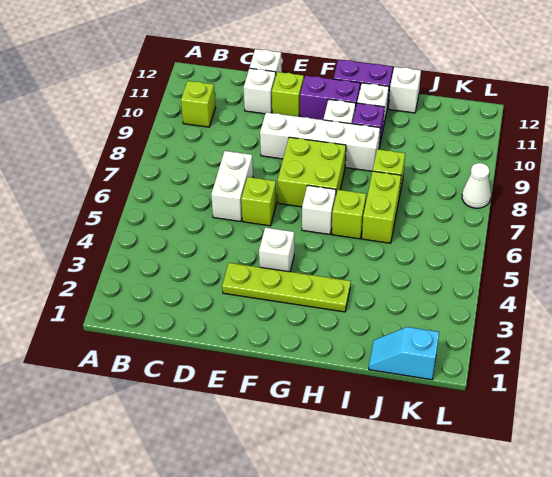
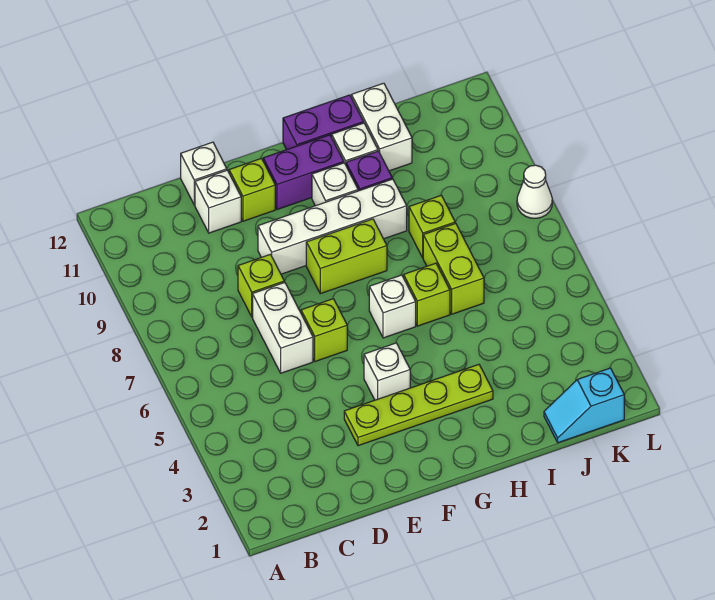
lime brick B10 level 1 -> lime brick D8 level 1
lime brick F7:G8 level 1 -> lime brick F8:G8 level 1
white brick I12 level 1 -> white brick I11:I12 level 1

